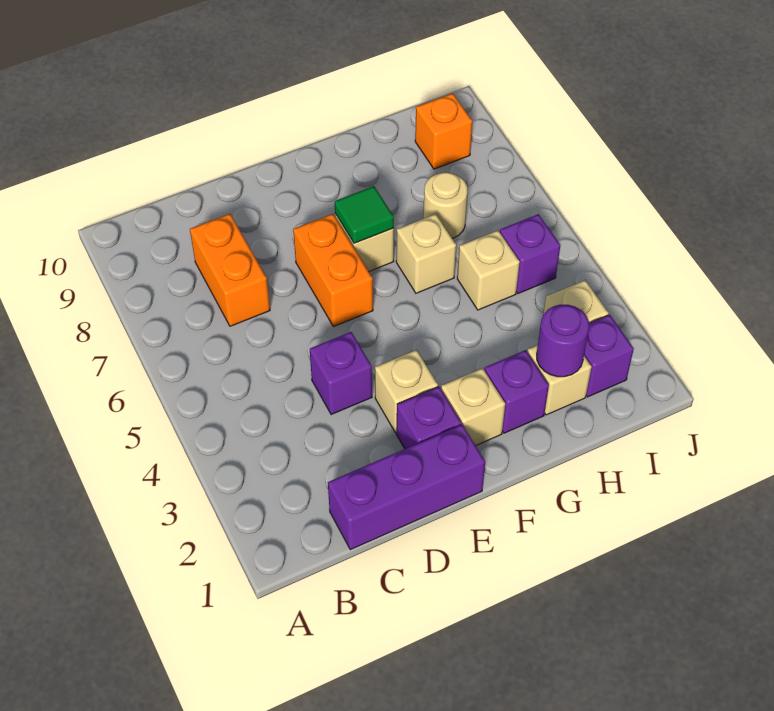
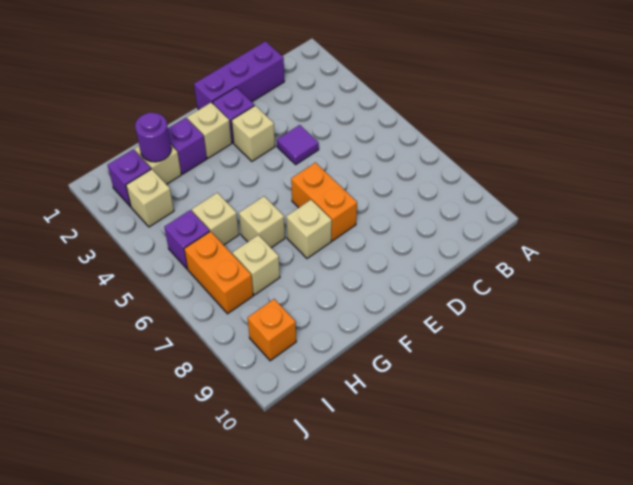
orange brick C7:C8 level 1 -> orange brick I6:I7 level 1
purple brick D4 level 1 -> purple tile D4 level 1
green tile F7 level 2 -> none
tan round brick H7 level 1 -> tan brick H7 level 1

